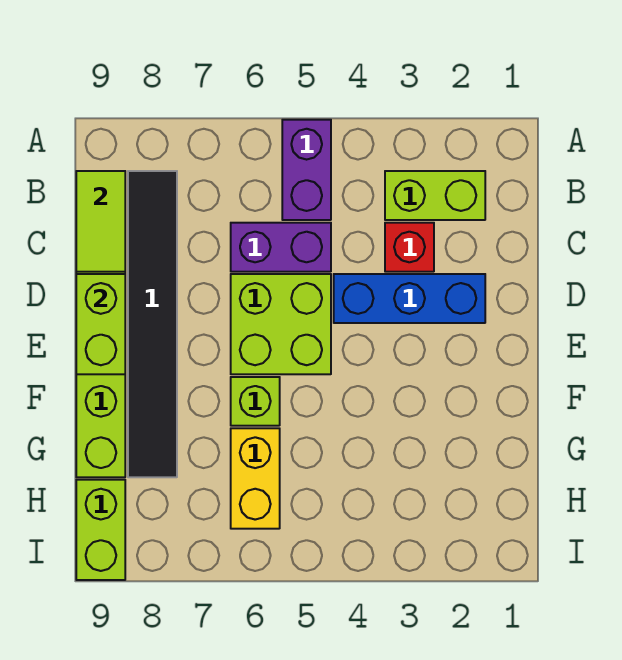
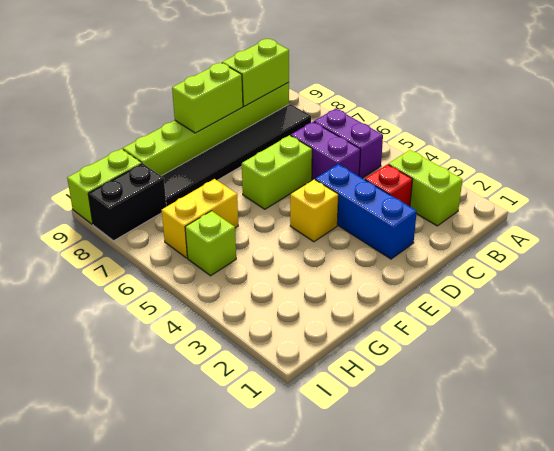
purple brick A5:B5 level 1 -> purple brick B5:B6 level 1
lime tile B9:C9 level 2 -> lime brick B9:C9 level 2
lime brick D5:E6 level 1 -> lime brick D6:E6 level 1
none -> yellow brick E4 level 1
lime brick F6 level 1 -> lime brick H5 level 1
none -> black brick H8:I8 level 1

